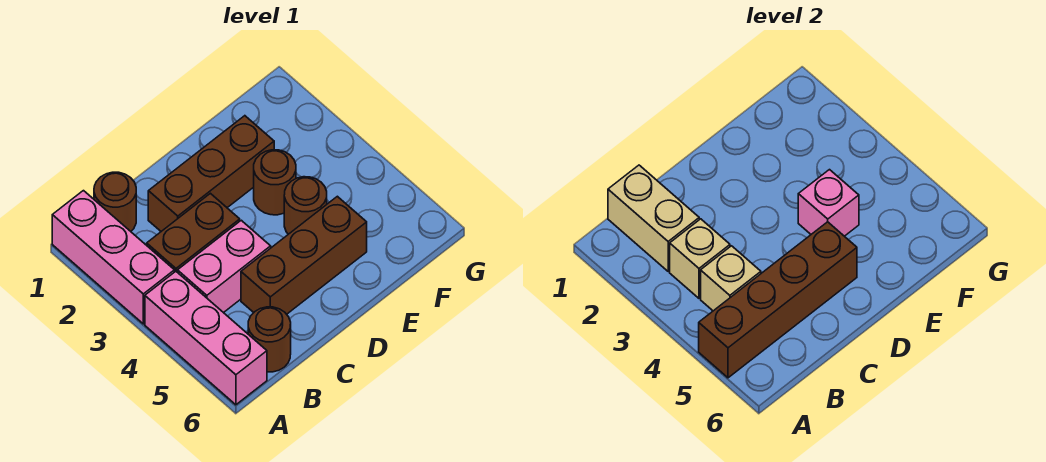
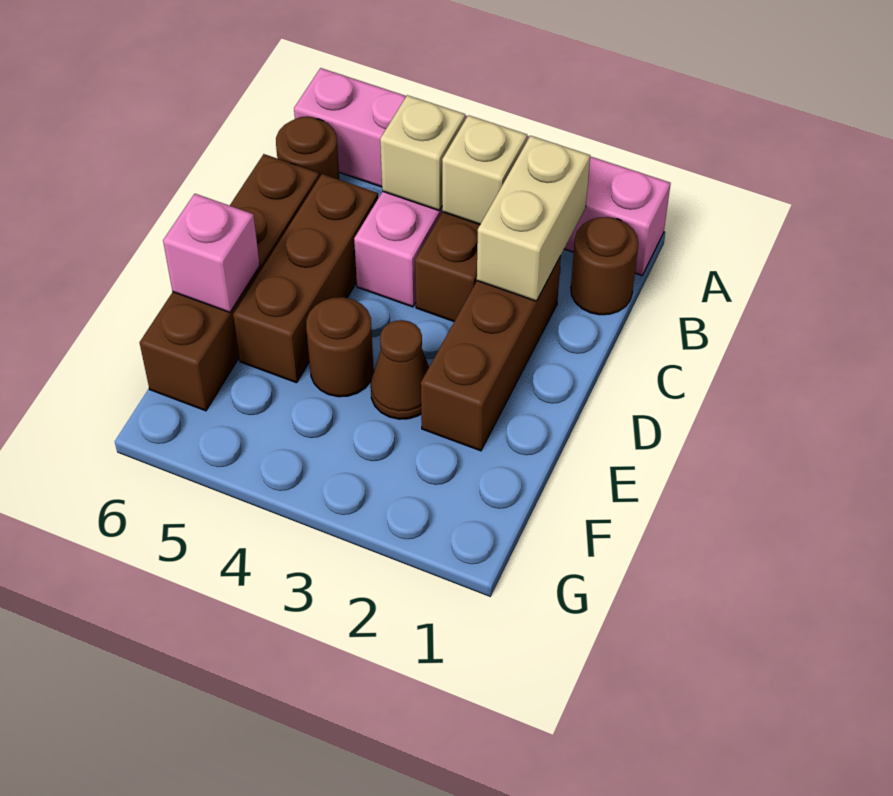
brown brick A5:D5 level 2 -> brown brick C6:F6 level 1
tan brick B1:B2 level 2 -> tan brick B2:C2 level 2
brown round brick E3 level 1 -> brown cone E3 level 1
pink brick E4 level 2 -> pink brick E6 level 2

